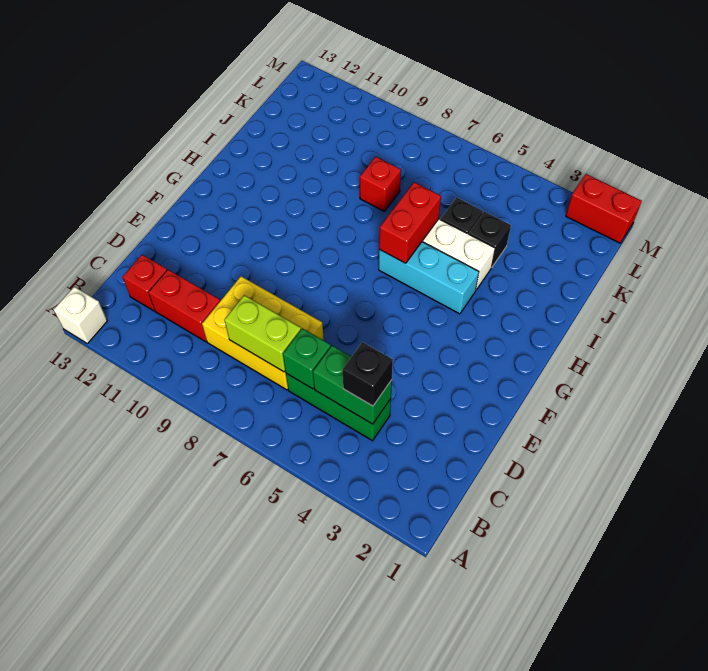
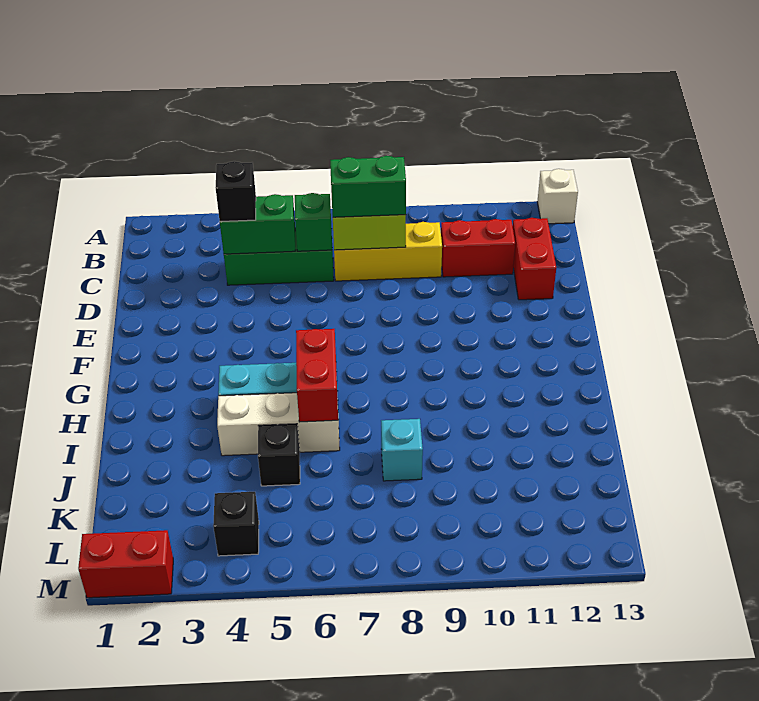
yellow brick C7:D9 level 1 -> yellow brick C7:C9 level 1
none -> green brick C7:C8 level 3
red brick C12 level 1 -> red brick C12:D12 level 1
black brick J4 level 1 -> black brick L4 level 1
red brick J8 level 1 -> cyan brick J8 level 1

